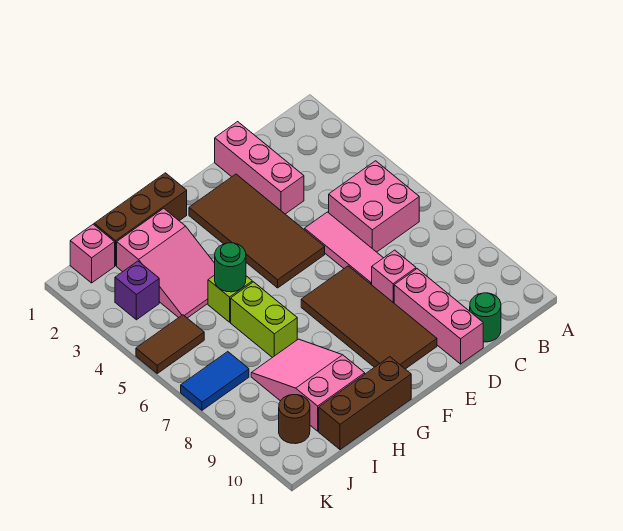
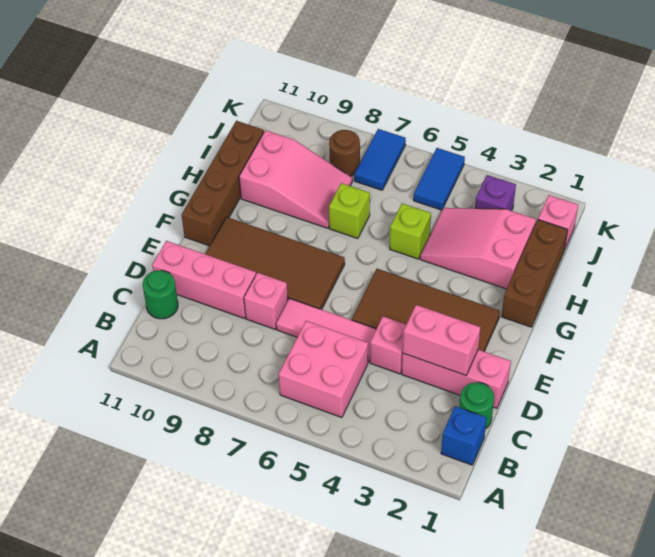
none -> blue brick B1 level 1
none -> pink brick D2:D3 level 2
none -> pink brick D4 level 1
brown brick G11:I11 level 1 -> brown brick F11:I11 level 1
green round brick H5 level 2 -> green round brick C1 level 1
lime brick H6:H7 level 1 -> lime brick H7 level 1
brown tile J5:K5 level 1 -> blue tile J5:K5 level 1
brown round brick J10 level 1 -> brown round brick J8 level 1

